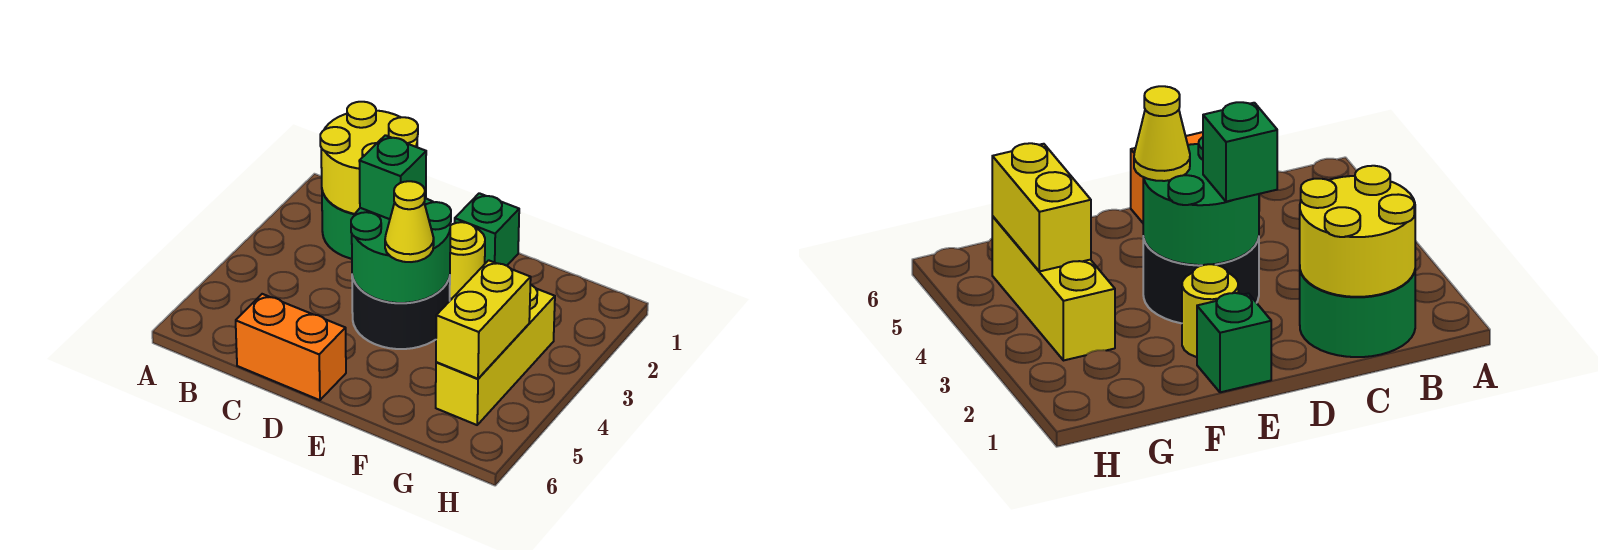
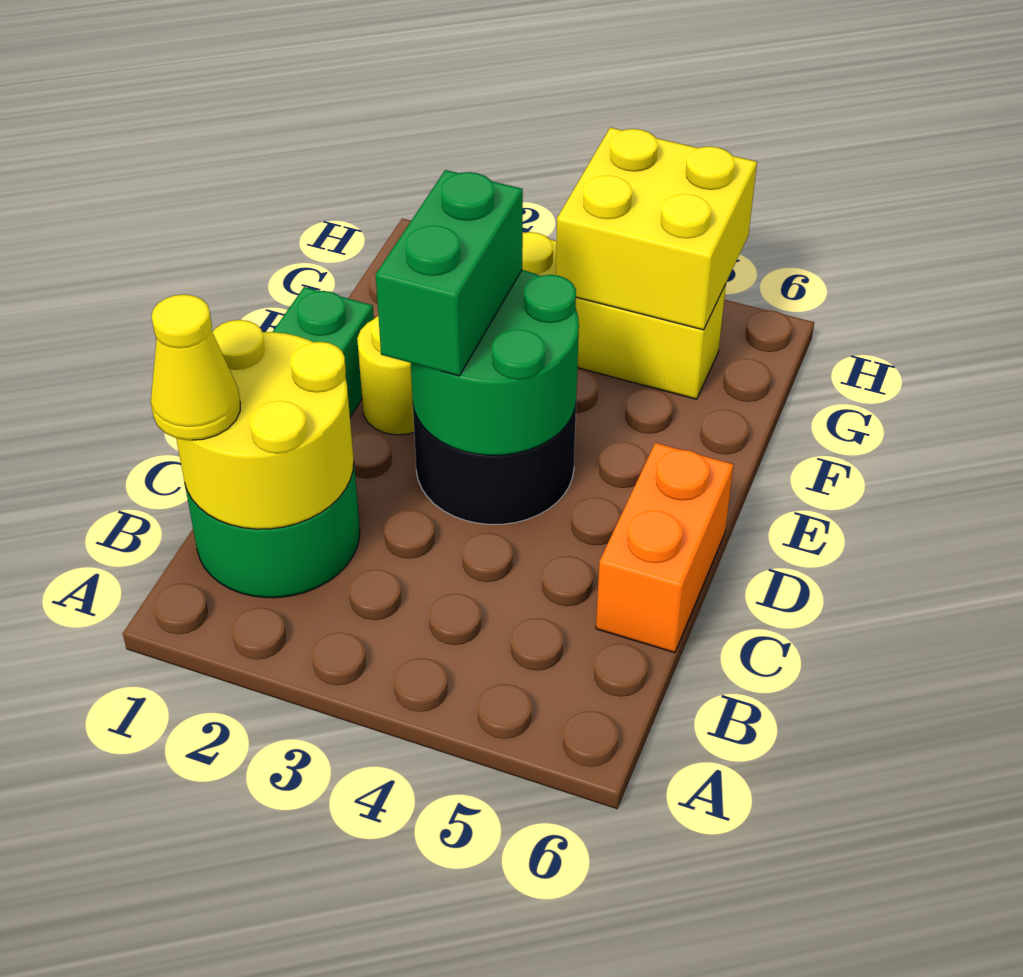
green brick D3 level 3 -> green brick D3:E3 level 3
yellow cone E4 level 3 -> yellow cone B1 level 3
yellow brick G4:G5 level 2 -> yellow brick G4:H5 level 2

